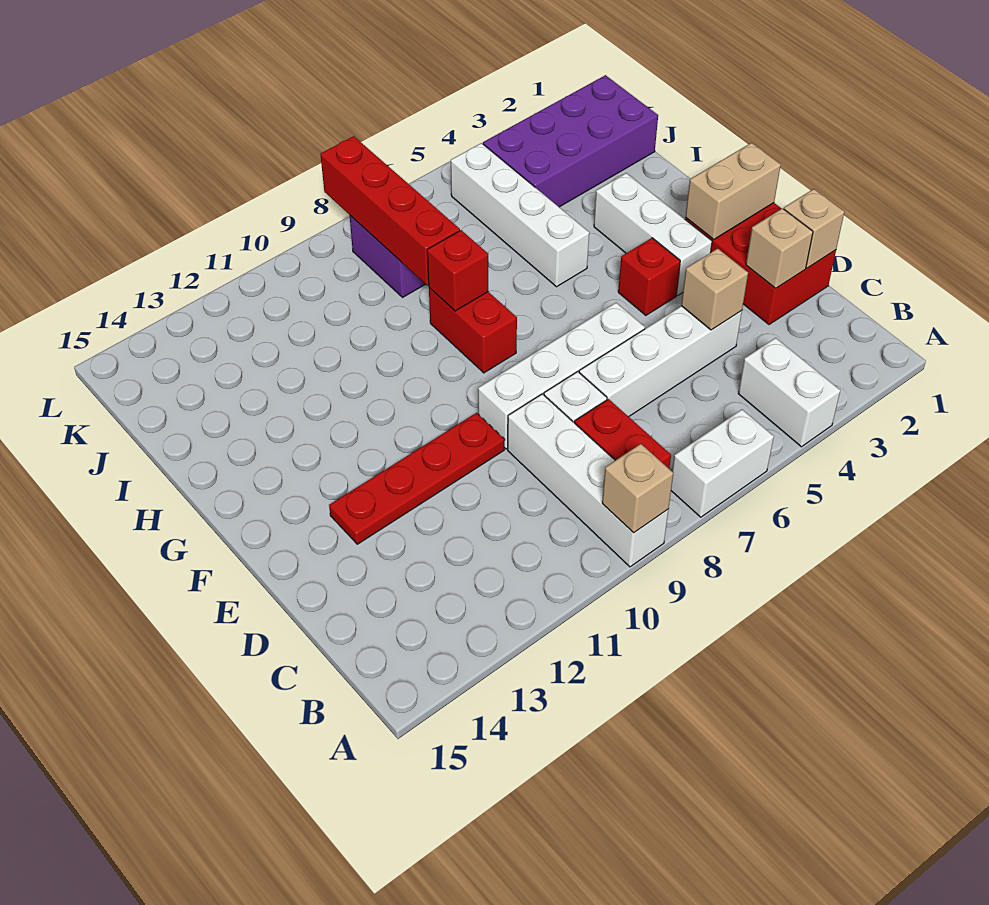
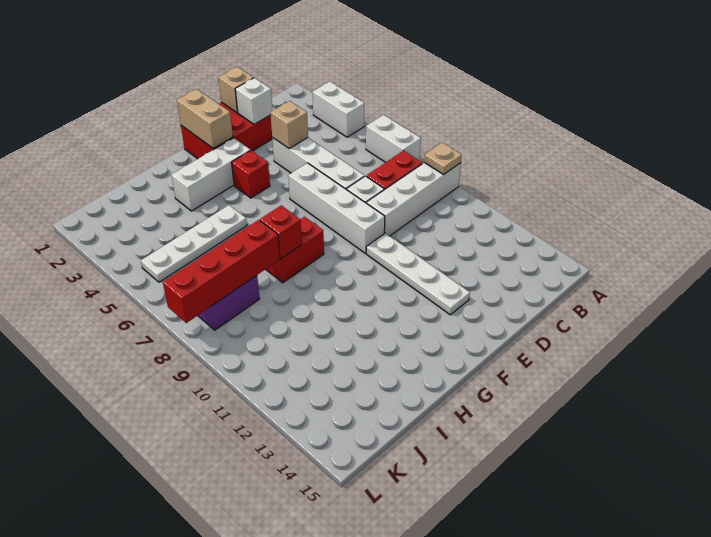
white brick A4:B4 level 1 -> white brick A3:A4 level 1
tan brick A9 level 2 -> tan plate A9 level 2
tan brick D2 level 2 -> white brick D2 level 2
red plate E10:E13 level 1 -> white plate E10:E13 level 1
white brick H5:K5 level 1 -> white plate H5:K5 level 1
purple brick J1:K4 level 1 -> none

